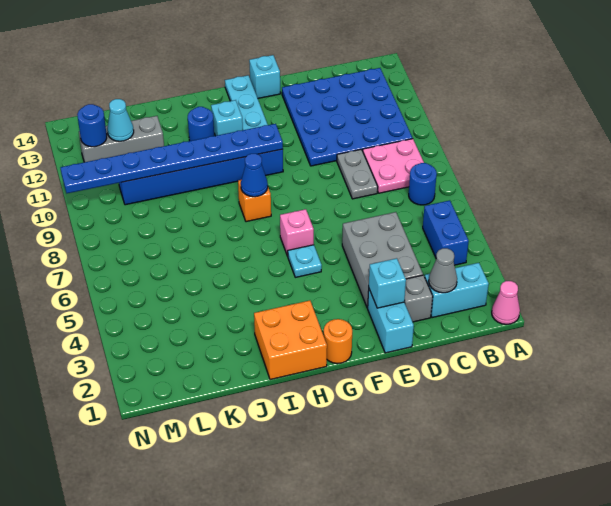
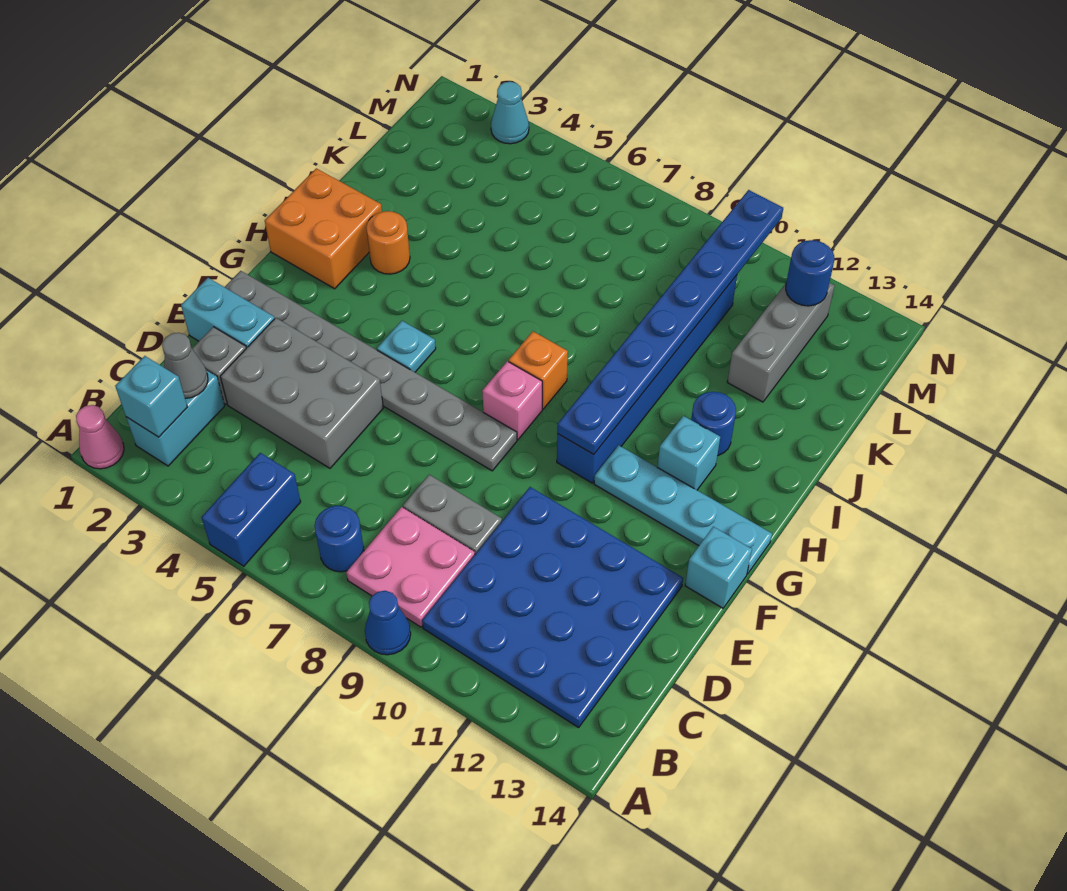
blue brick B4:B5 level 1 -> blue brick A5:B5 level 1
cyan brick E2 level 2 -> cyan brick B2 level 2
none -> grey plate F1:F8 level 1
orange round brick G1 level 1 -> orange round brick I3 level 1
pink brick G6 level 1 -> pink brick G8 level 1
blue cone H8 level 2 -> blue cone A9 level 1
cyan cone L12 level 2 -> cyan cone N3 level 1

